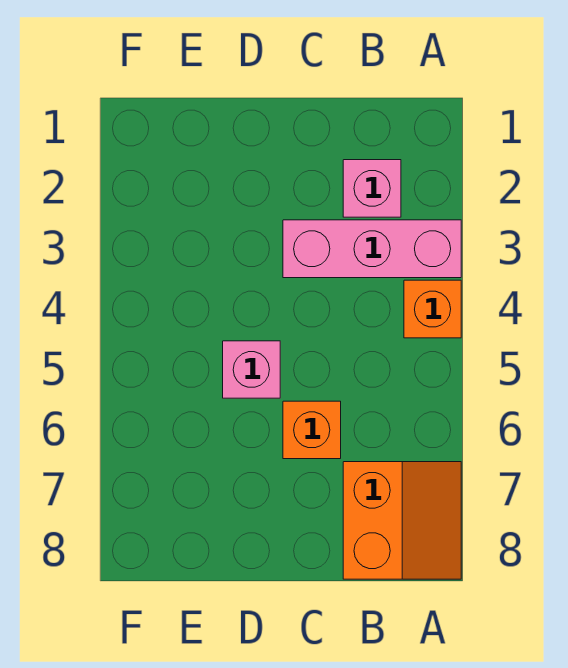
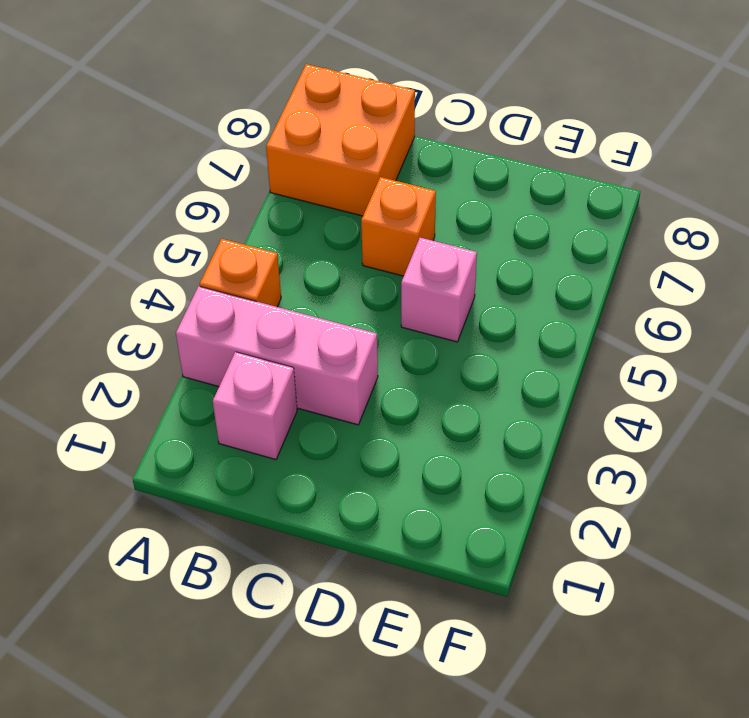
orange slope A7:B8 level 1 top B -> orange brick A7:B8 level 1

